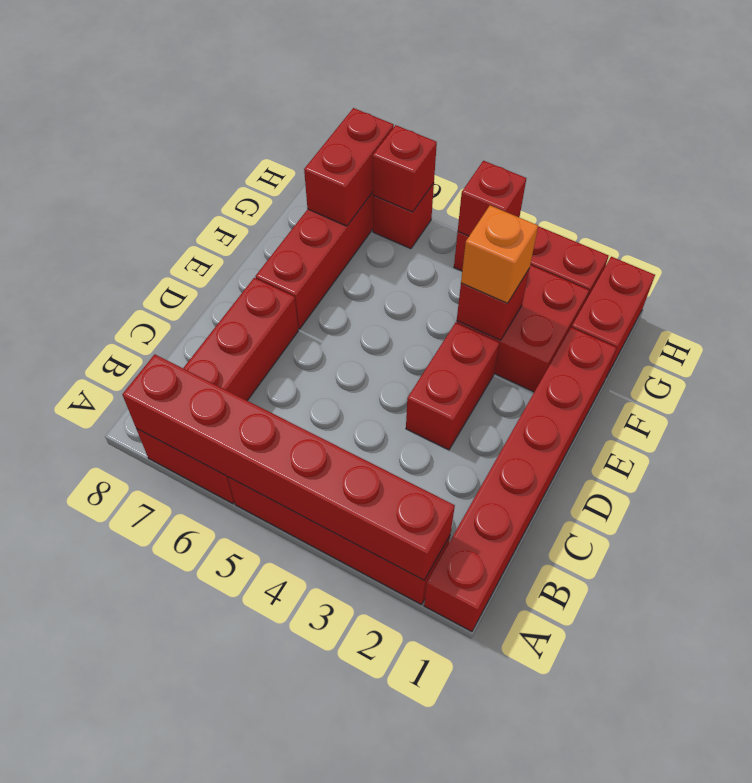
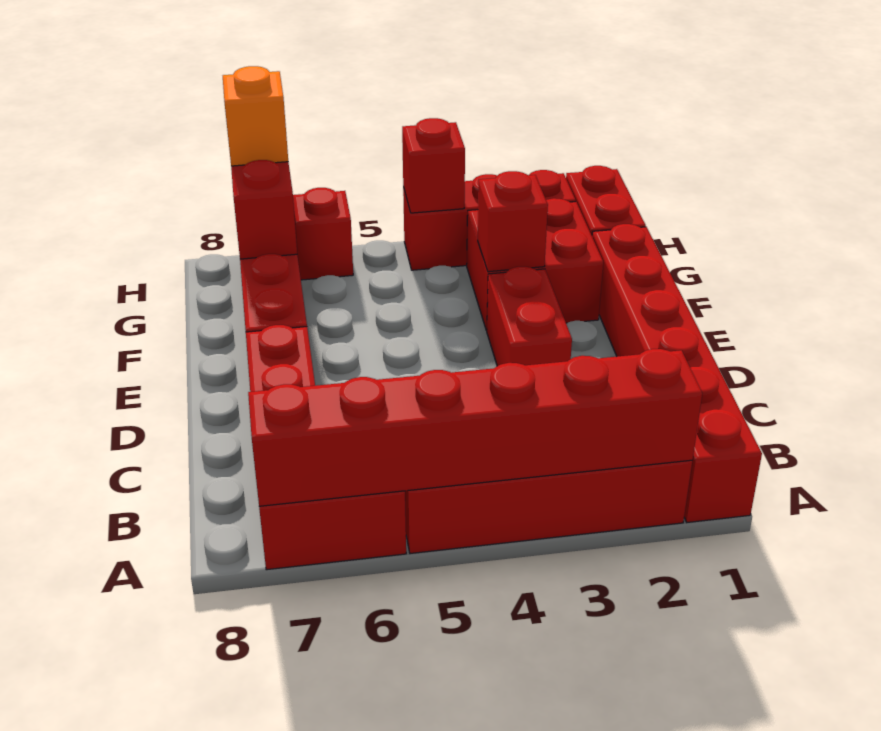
orange brick F3 level 3 -> orange brick H7 level 3
red brick H6 level 2 -> none

